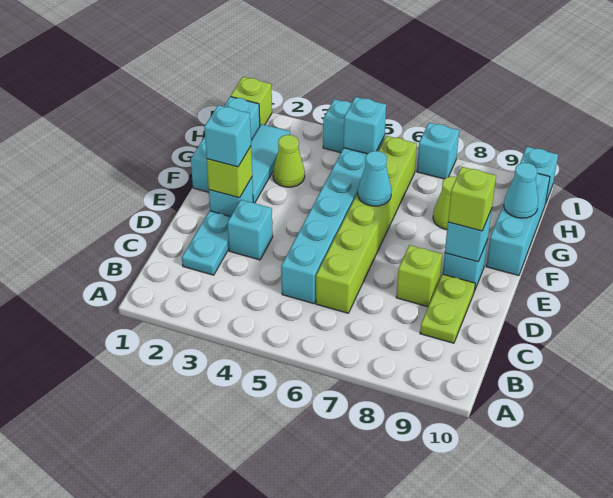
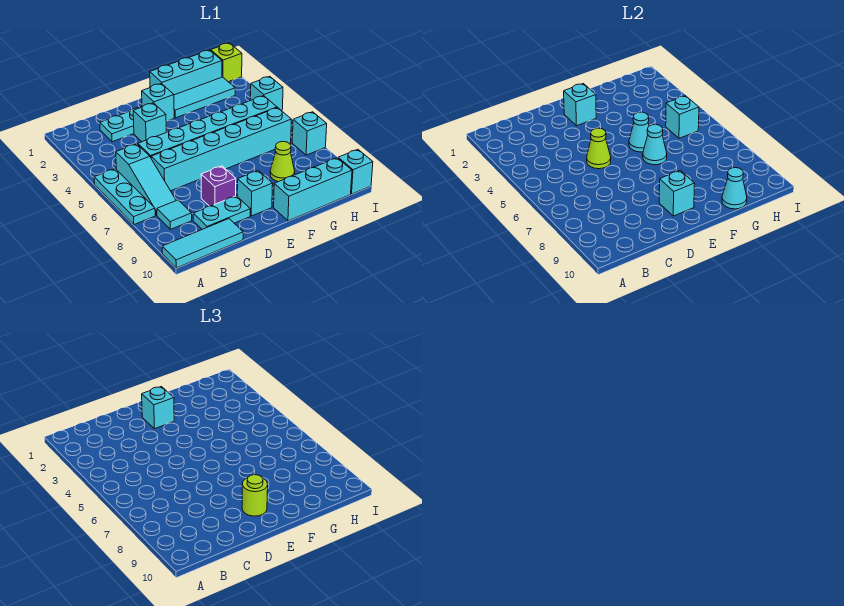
none -> cyan plate A5:A7 level 1
none -> cyan tile A10:C10 level 1
none -> cyan slope B5:B7 level 1 top 5
none -> cyan tile B8 level 1
lime brick C6:H6 level 1 -> cyan brick C6:H6 level 1
lime plate C9:D9 level 1 -> cyan plate C9:D9 level 1
lime brick D8 level 1 -> purple brick D8 level 1
lime brick E2 level 2 -> cyan brick E2 level 2
lime brick E9 level 3 -> lime round brick E9 level 3
none -> cyan cone F5 level 2
lime cone G3 level 1 -> lime cone D5 level 2

